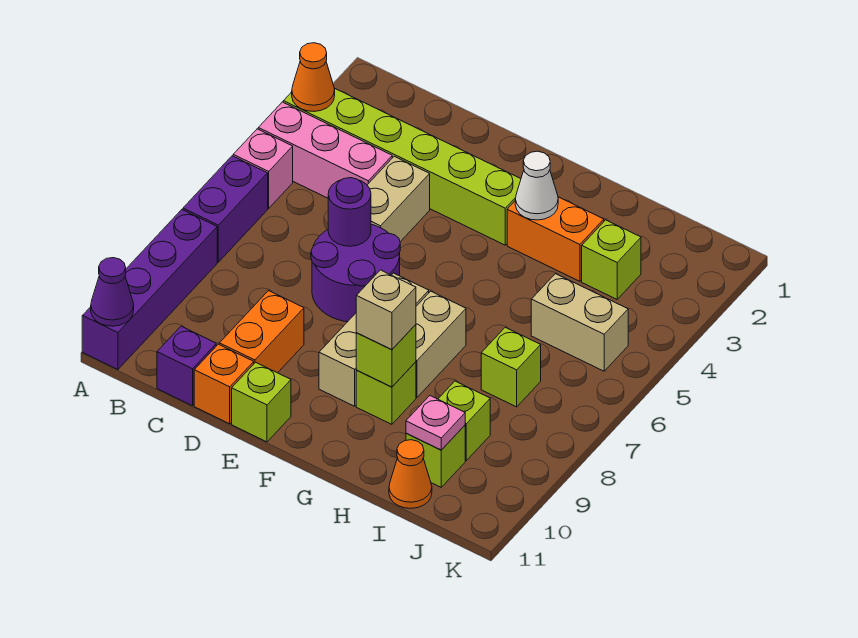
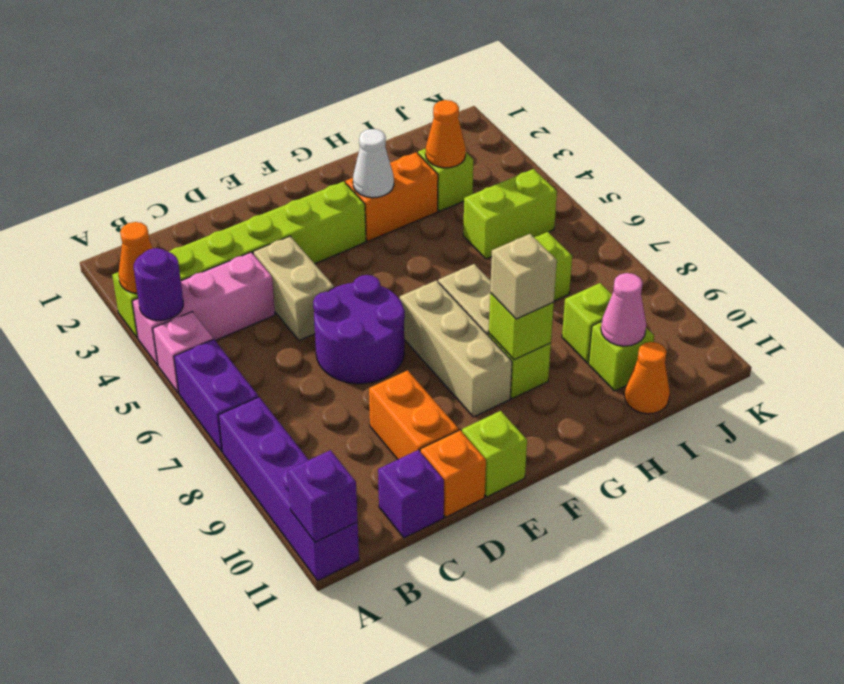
purple cone A11 level 2 -> purple brick A11 level 2
purple round brick D6 level 2 -> purple round brick A4 level 2
none -> orange cone I3 level 2
tan brick I5:J5 level 1 -> lime brick I5:J5 level 1
pink plate I10 level 2 -> pink cone I10 level 2

